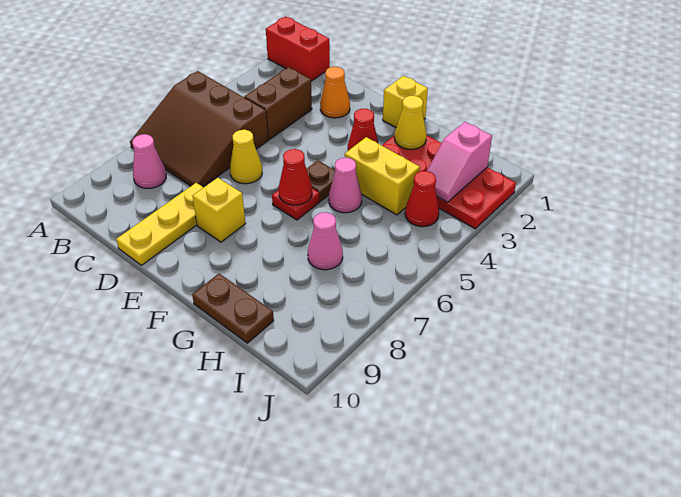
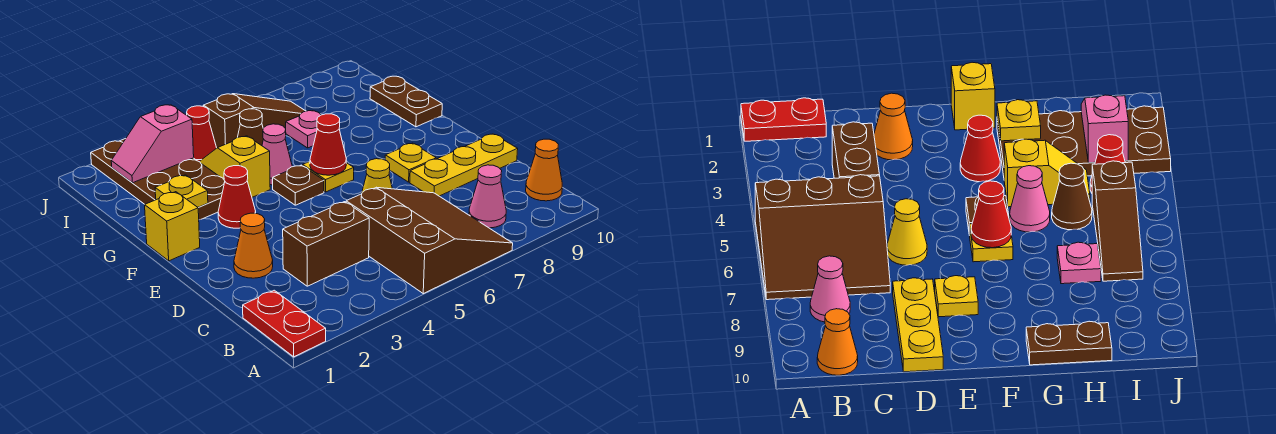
red brick A1:B1 level 1 -> red plate A1:B1 level 1
none -> orange cone B10 level 1
yellow brick E8 level 1 -> yellow plate E8 level 1
red plate F6 level 1 -> yellow plate F6 level 1
red plate G2:J3 level 1 -> brown plate G2:J3 level 1
yellow cone G2 level 2 -> yellow plate G2 level 2
yellow brick G4:H4 level 1 -> yellow slope G4:H4 level 1 top G
none -> brown cone H5 level 1
pink cone H7 level 1 -> pink plate H7 level 1
pink slope I2:I3 level 2 top 2 -> pink slope I2:I3 level 2 top 3
none -> brown slope I5:I7 level 1 top 5

